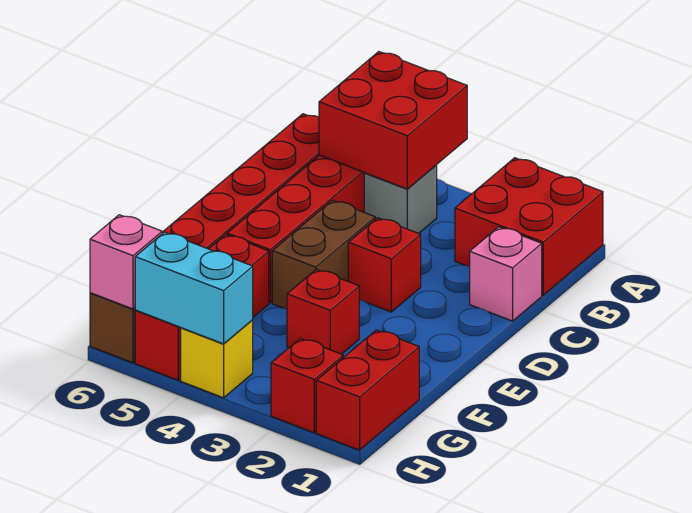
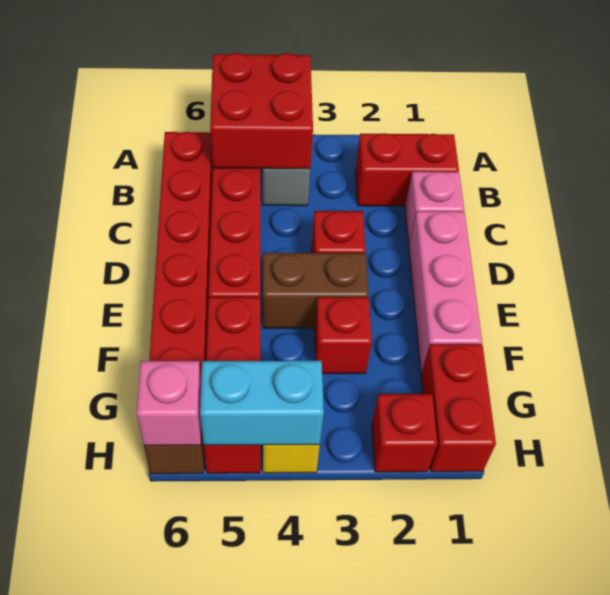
red brick A1:B2 level 1 -> red brick B1:B2 level 1
none -> pink brick D1:F1 level 1
brown brick D4:E4 level 1 -> brown brick E3:E4 level 1

